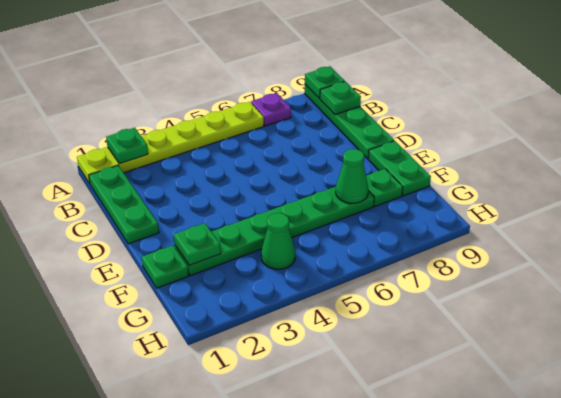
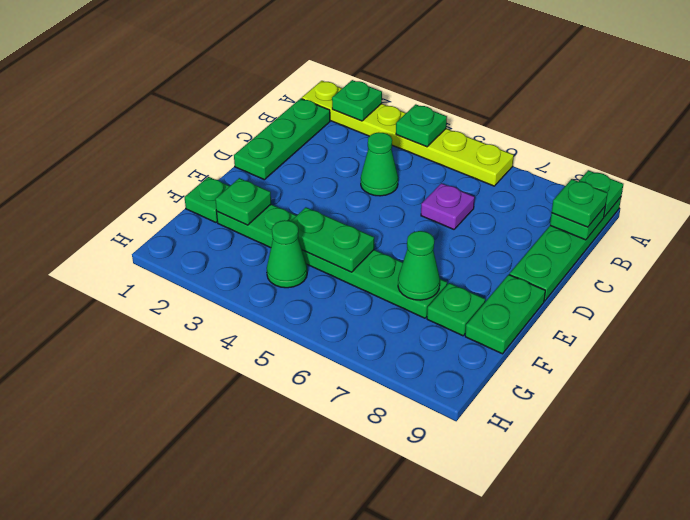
none -> green plate A4 level 2
purple plate A7 level 1 -> purple plate C6 level 1
none -> green plate B9 level 3
none -> green cone C4 level 1
none -> green plate F4:F5 level 2

